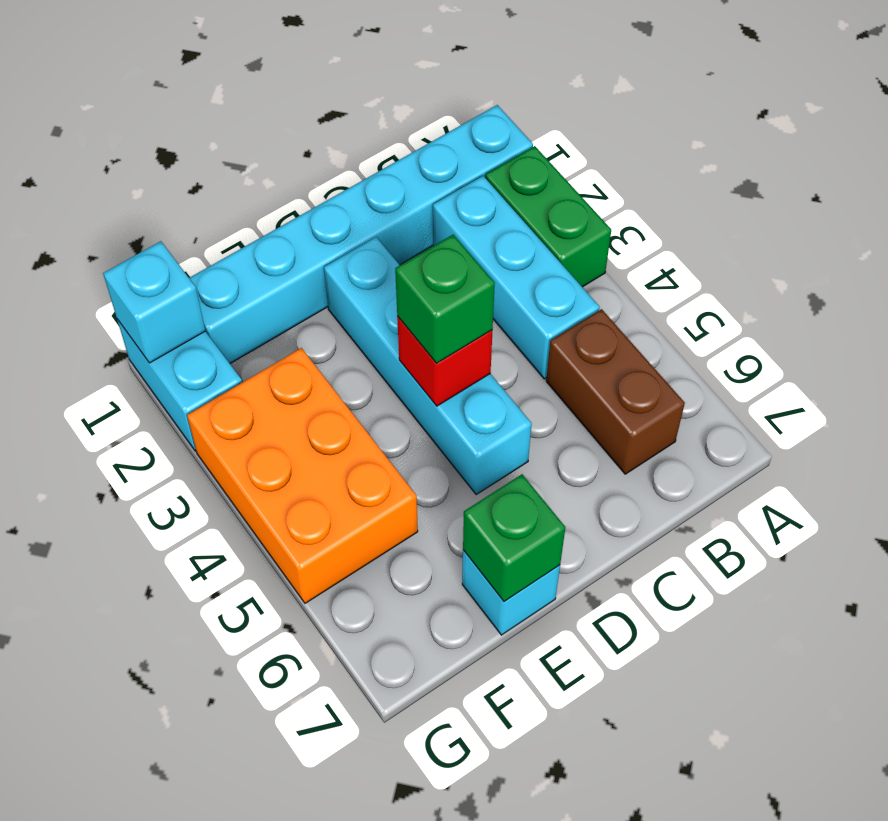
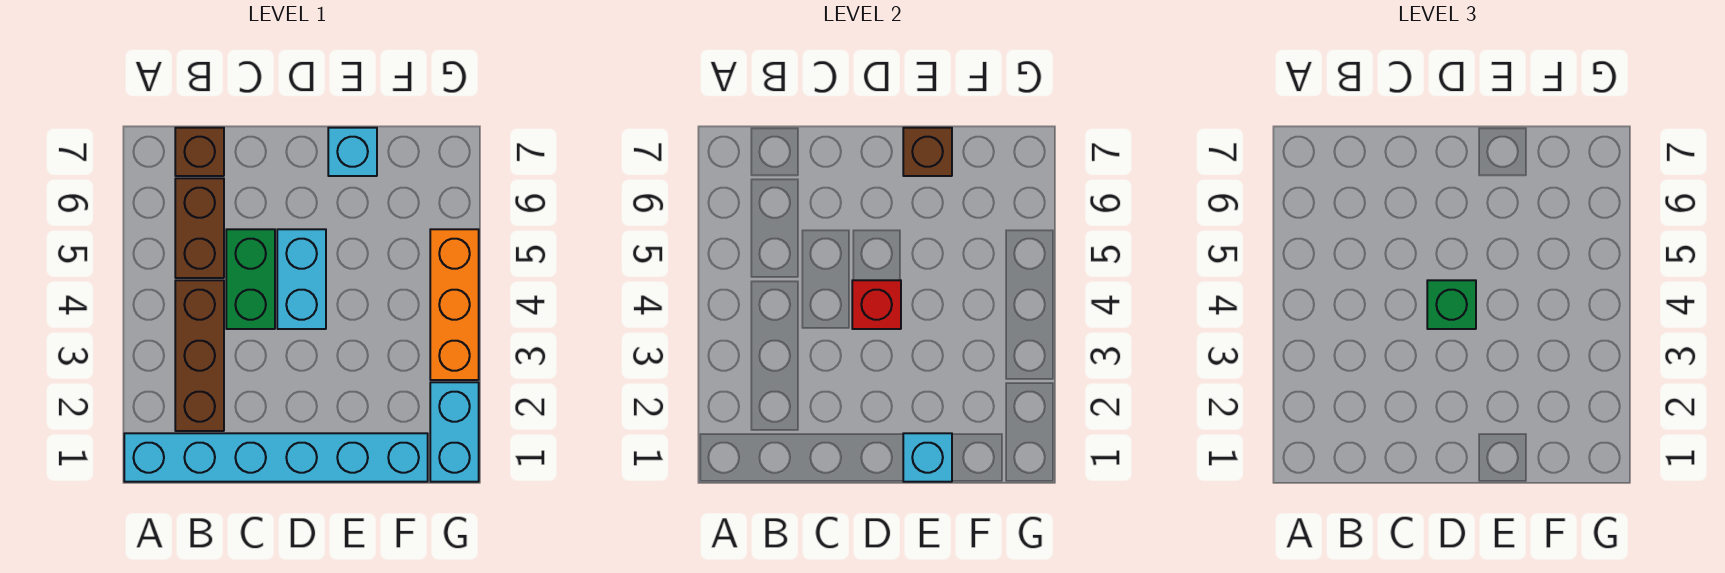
green brick A2:A3 level 1 -> green brick C4:C5 level 1
cyan brick B2:B4 level 1 -> brown brick B2:B4 level 1
none -> brown brick B7 level 1
cyan brick D2:D5 level 1 -> cyan brick D4:D5 level 1
green brick E7 level 2 -> brown brick E7 level 2
orange brick F3:G5 level 1 -> orange brick G3:G5 level 1
cyan brick G1 level 2 -> cyan brick E1 level 2

